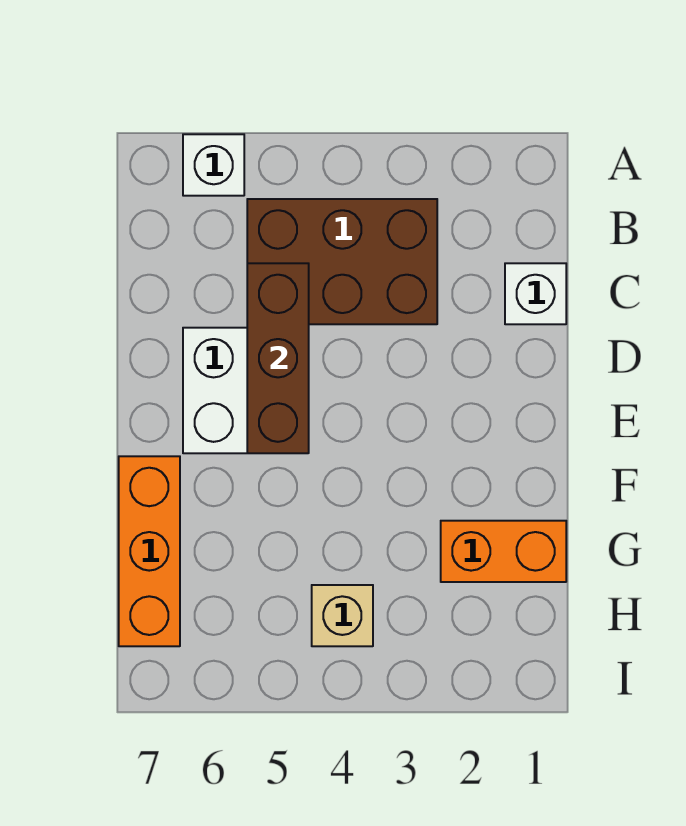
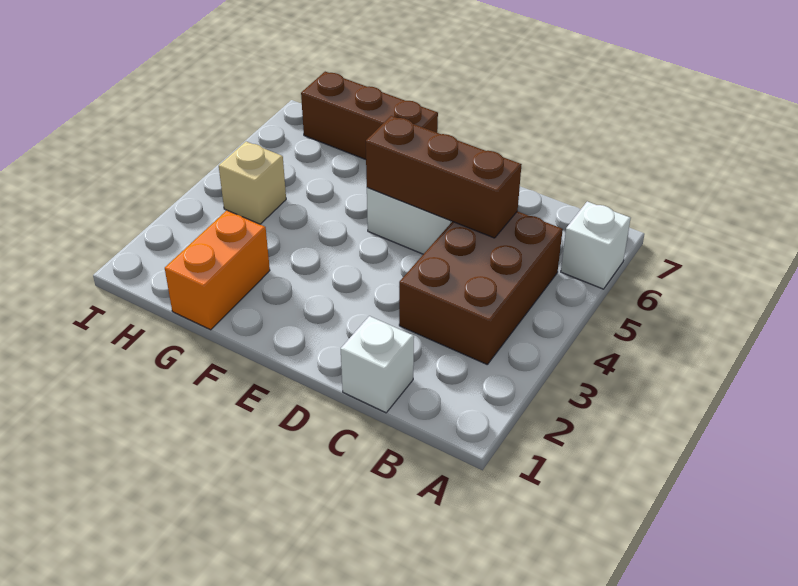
orange brick F7:H7 level 1 -> brown brick F7:H7 level 1

